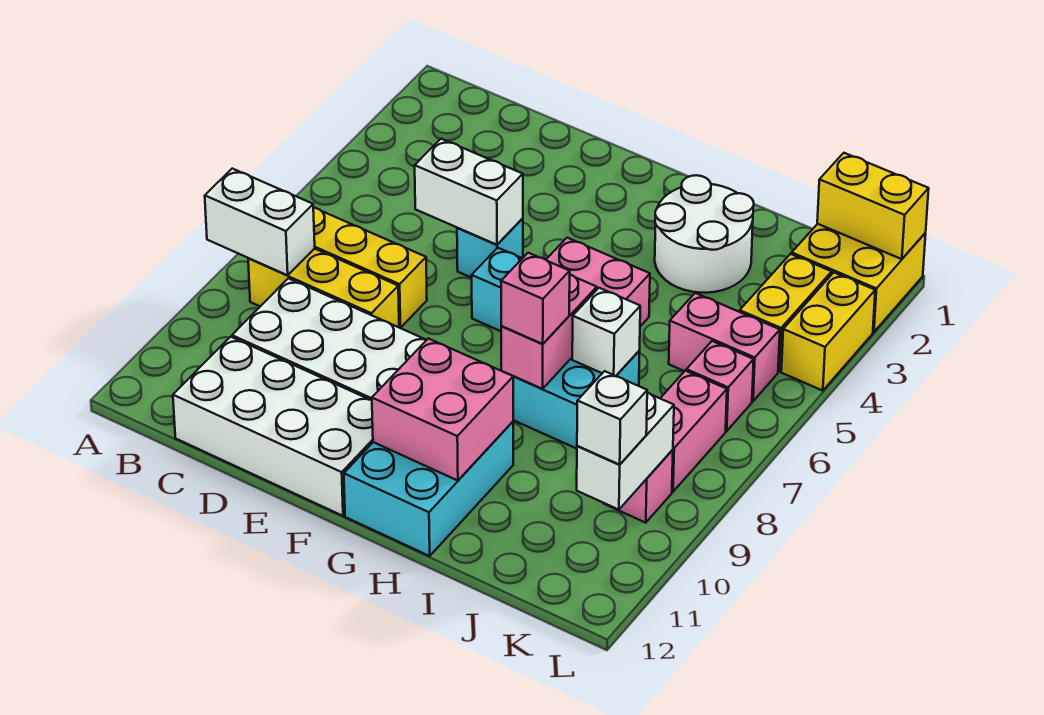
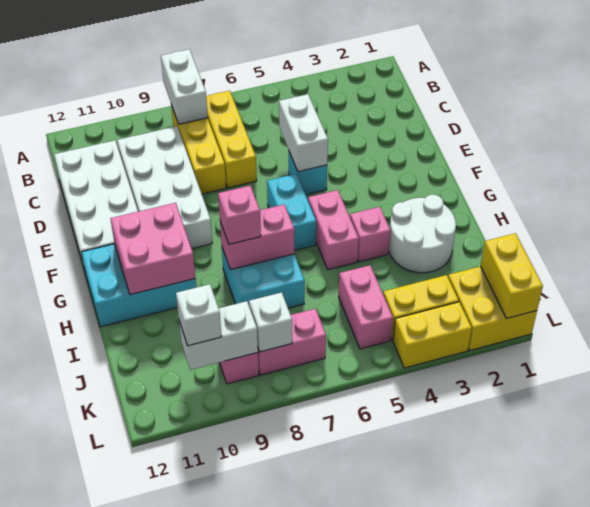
white brick I7 level 2 -> white brick K8 level 2
pink brick K6 level 1 -> pink brick H4 level 1

